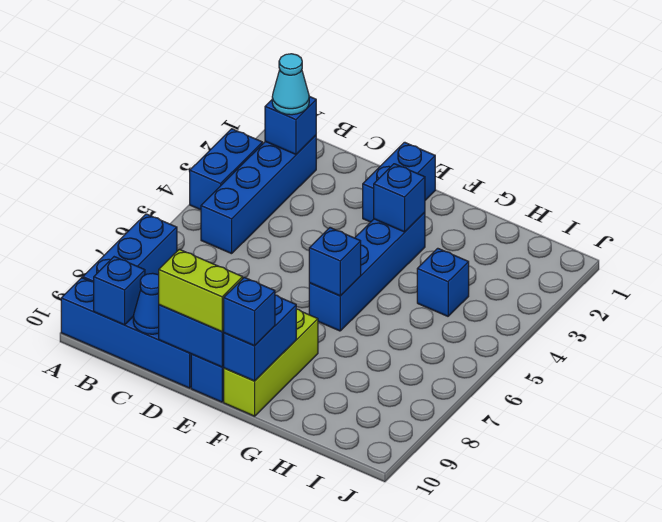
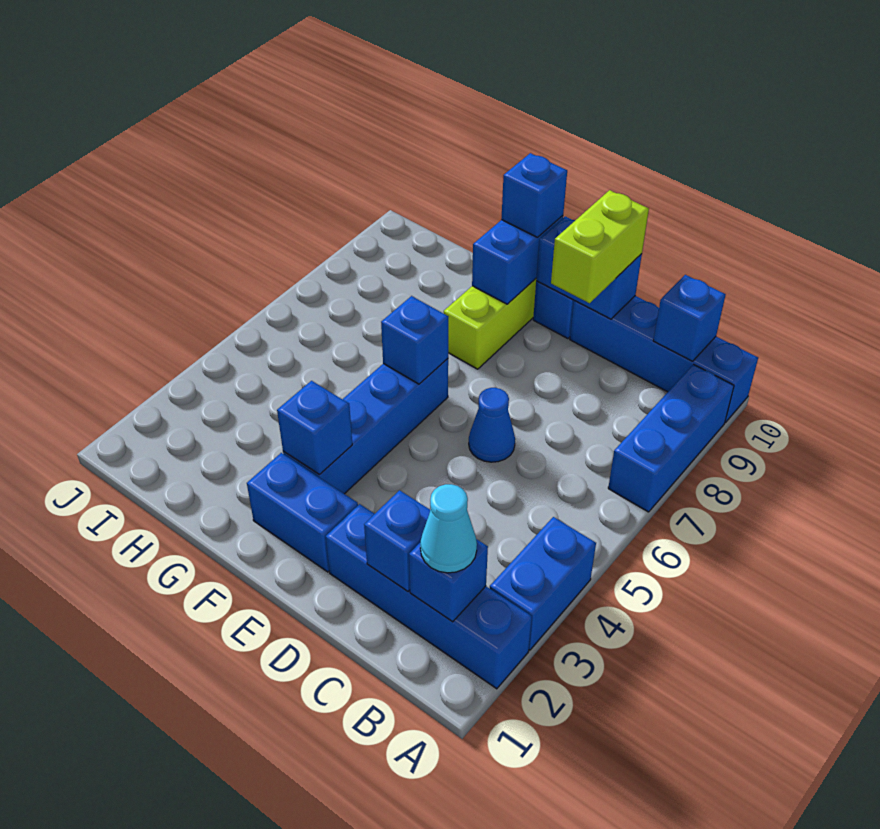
blue brick B2:B5 level 1 -> blue brick A2:D2 level 1
blue cone C10 level 2 -> blue cone D6 level 1
lime brick D10:E10 level 3 -> lime brick D9:D10 level 3
blue brick E1:E2 level 1 -> blue brick E2:F2 level 1
blue brick H4 level 1 -> blue brick C2 level 2

